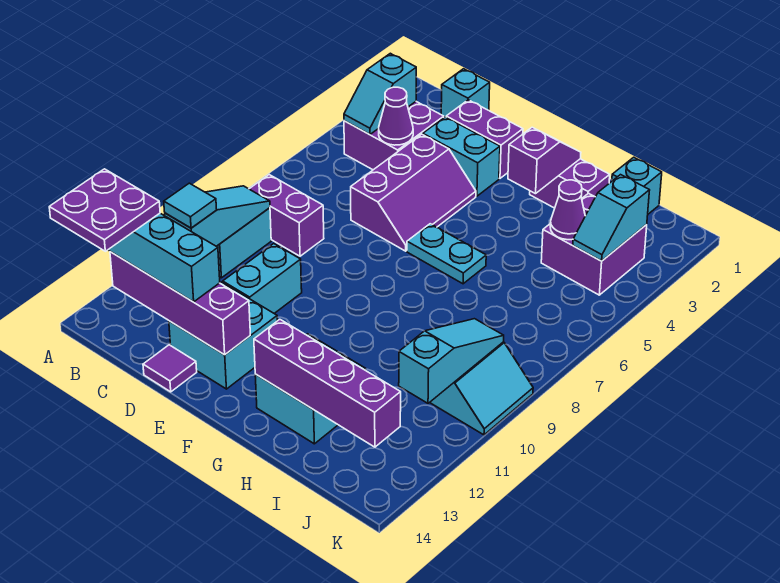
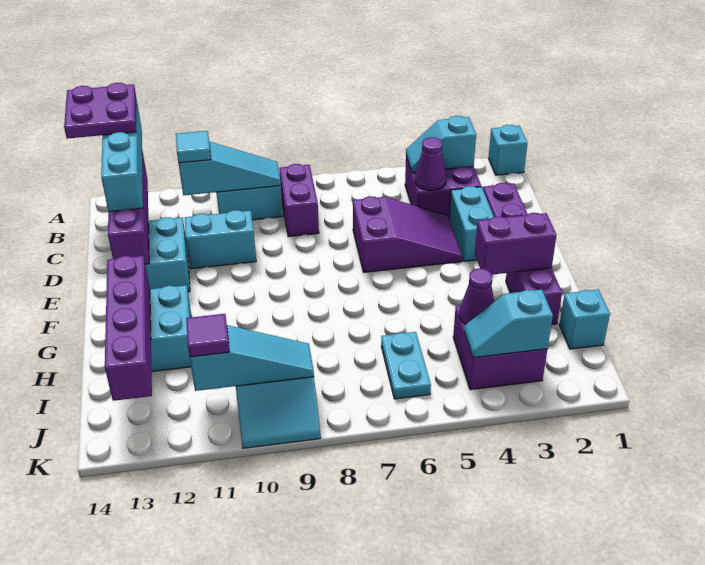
cyan brick C1 level 1 -> cyan brick A1 level 1
purple slope D4:E6 level 1 top D -> purple slope D4:E6 level 1 top 6
purple tile D14 level 1 -> purple tile J11 level 3
cyan plate F6:G6 level 1 -> cyan plate I6:J6 level 1
purple slope G2:G3 level 2 top 3 -> purple brick G2:G3 level 2

